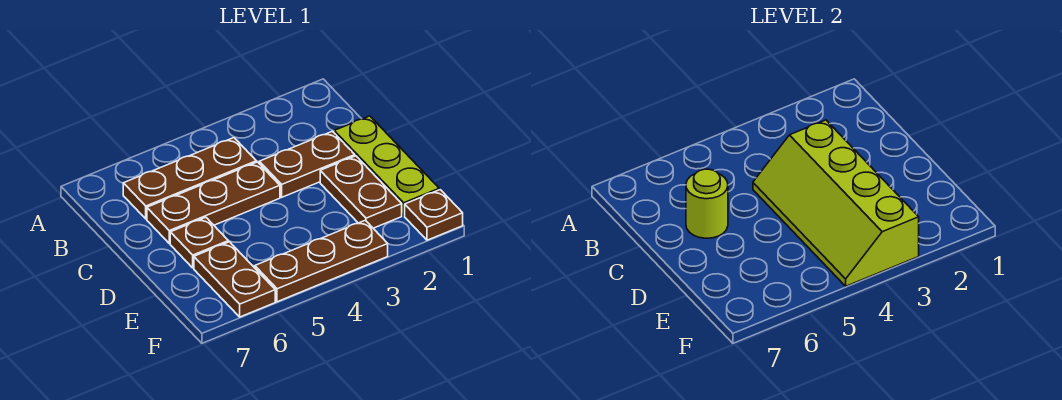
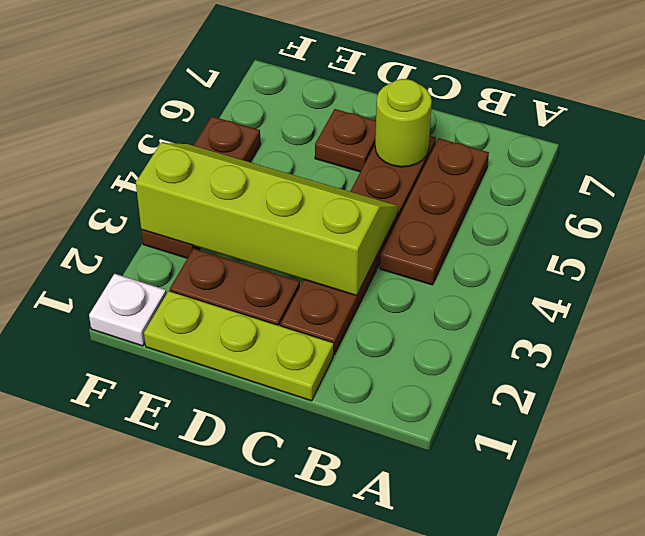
brown plate E6:F6 level 1 -> none
brown plate F1 level 1 -> white plate F1 level 1

